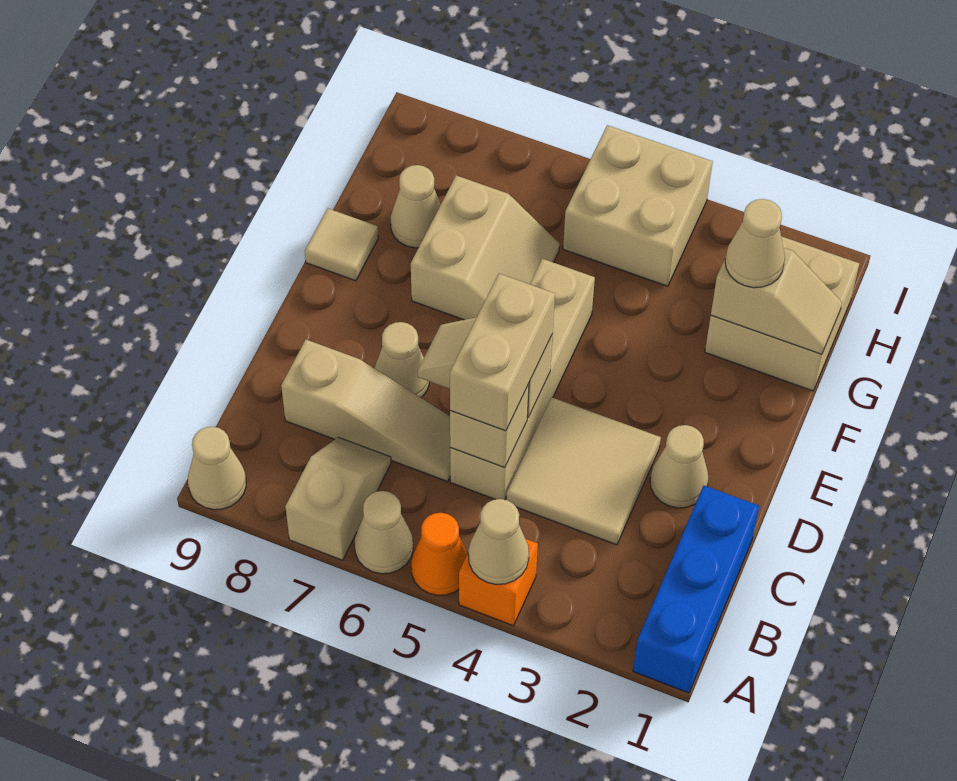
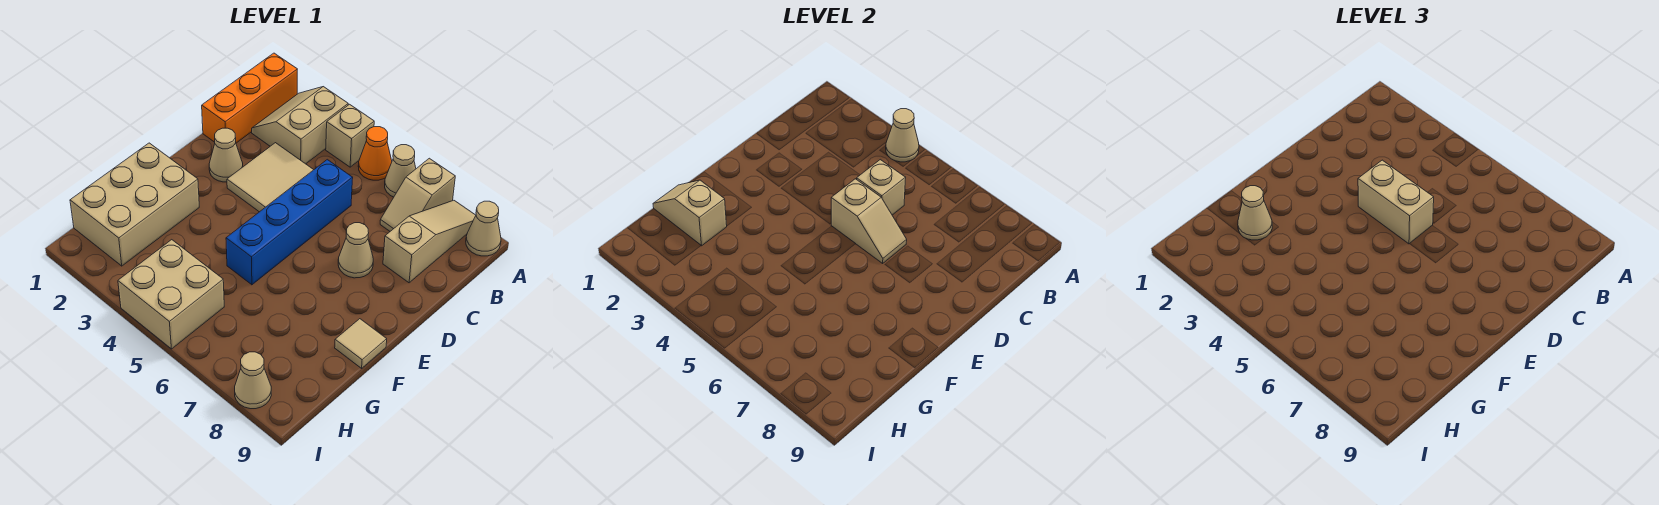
blue brick A1:C1 level 1 -> orange brick A1:C1 level 1
orange brick A4 level 1 -> tan brick A4 level 1
tan brick C5:F5 level 1 -> blue brick C5:F5 level 1
tan brick C5:D5 level 3 -> tan brick D4:D5 level 3
tan slope C6:C8 level 1 top 8 -> tan slope A8:C8 level 1 top C
tan slope F6:G7 level 1 top 7 -> tan slope A2:B3 level 1 top 3
tan brick G1:H2 level 1 -> tan brick F1:H2 level 1
tan cone G8 level 1 -> tan cone I8 level 1

